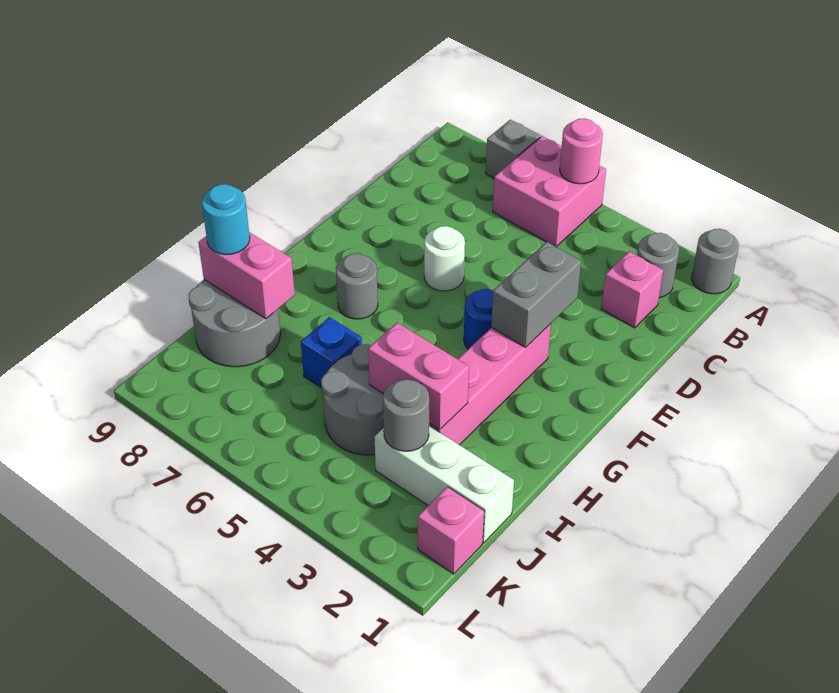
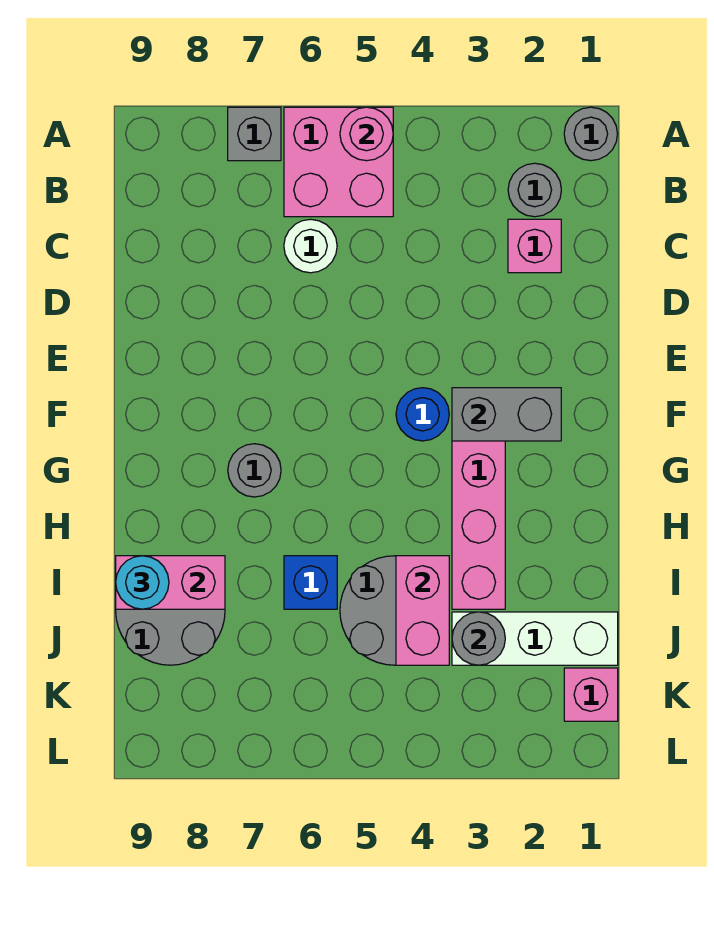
grey brick E3:F3 level 2 -> grey brick F2:F3 level 2
white round brick E6 level 1 -> white round brick C6 level 1
pink brick I3:I4 level 2 -> pink brick I4:J4 level 2

